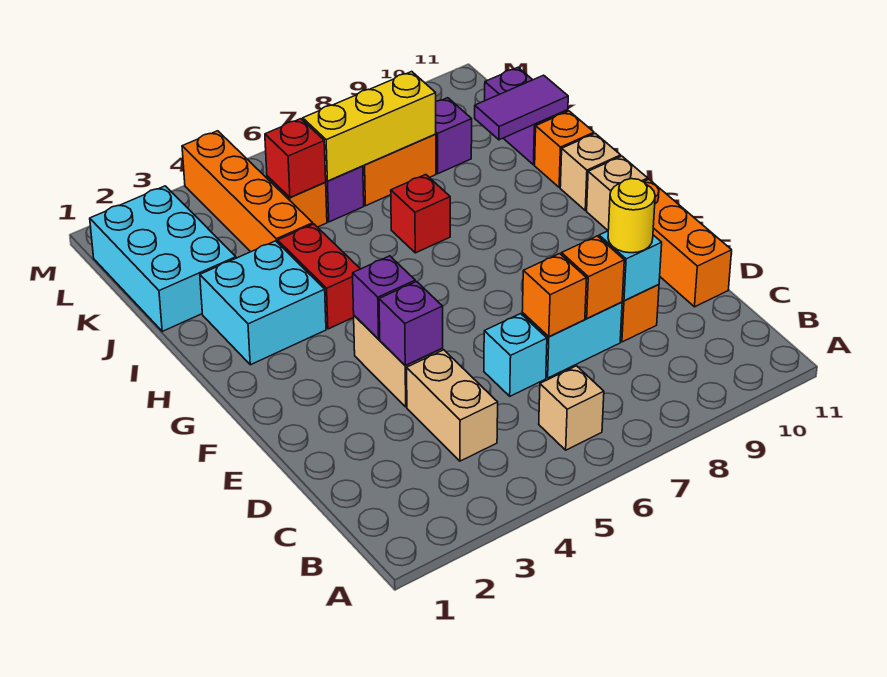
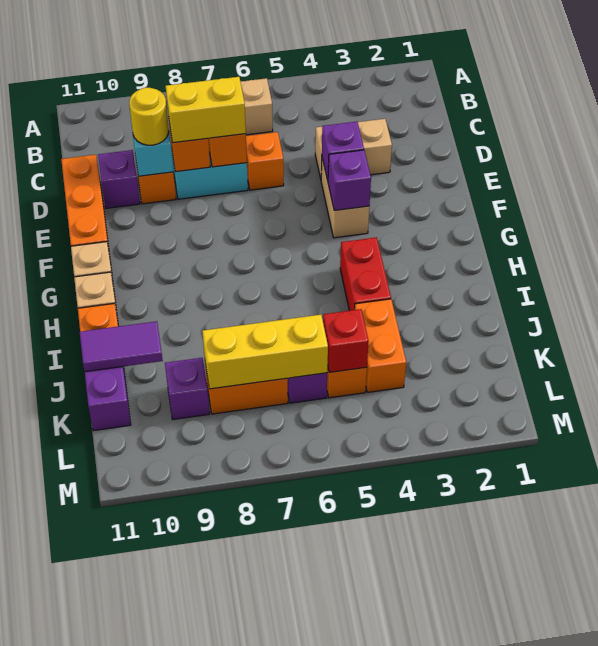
tan brick C4:D4 level 1 -> tan brick D3:D4 level 1
cyan brick D6 level 1 -> orange brick D6 level 1
none -> yellow brick D7:D8 level 3
none -> purple brick D10 level 1
cyan brick H2:I3 level 1 -> none
red brick I7 level 1 -> none
cyan brick J1:L2 level 1 -> none
orange brick J4:M4 level 1 -> orange brick J4:K4 level 1

